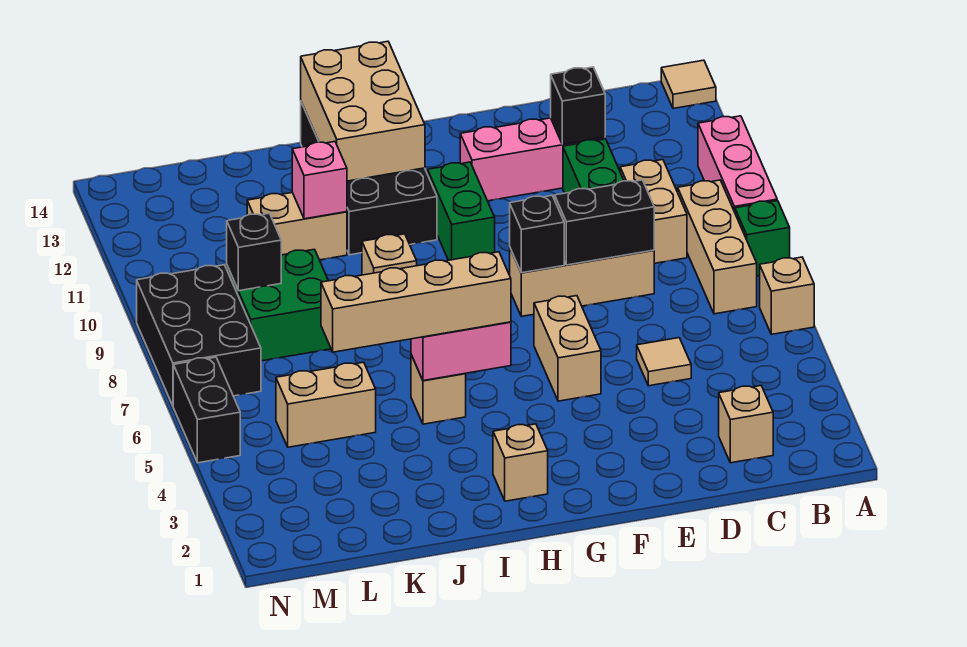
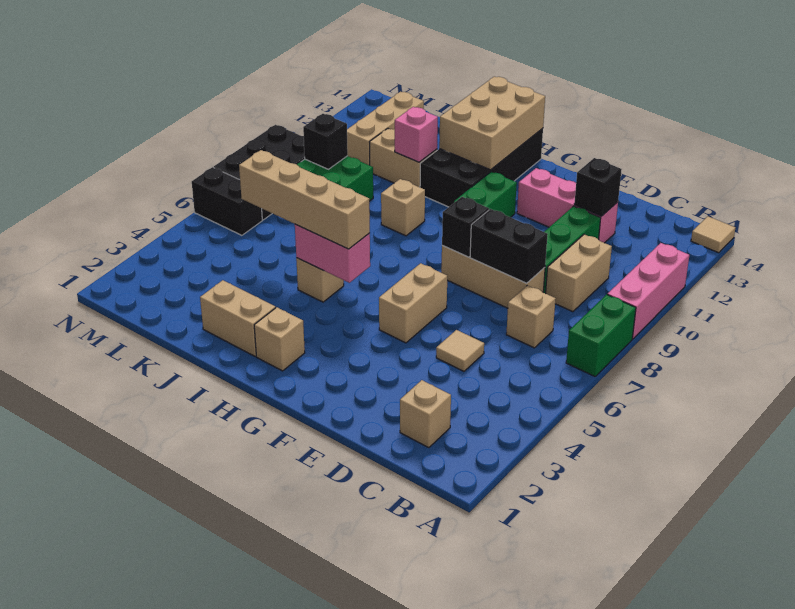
tan brick A6 level 1 -> tan brick C7 level 1
green brick A8 level 1 -> green brick A7:A8 level 1
tan brick B7:B9 level 1 -> tan brick L11:L13 level 1
tan brick K5:L5 level 1 -> tan brick I2:J2 level 1
black brick N5:N6 level 1 -> black brick M6:N6 level 1

